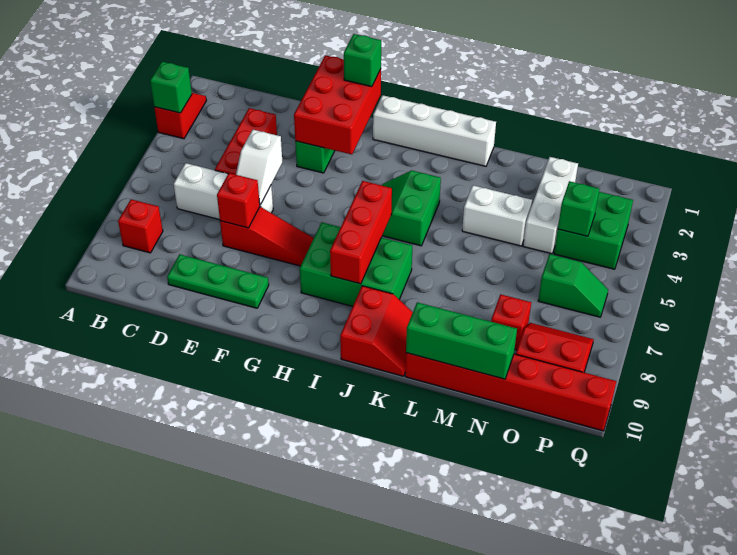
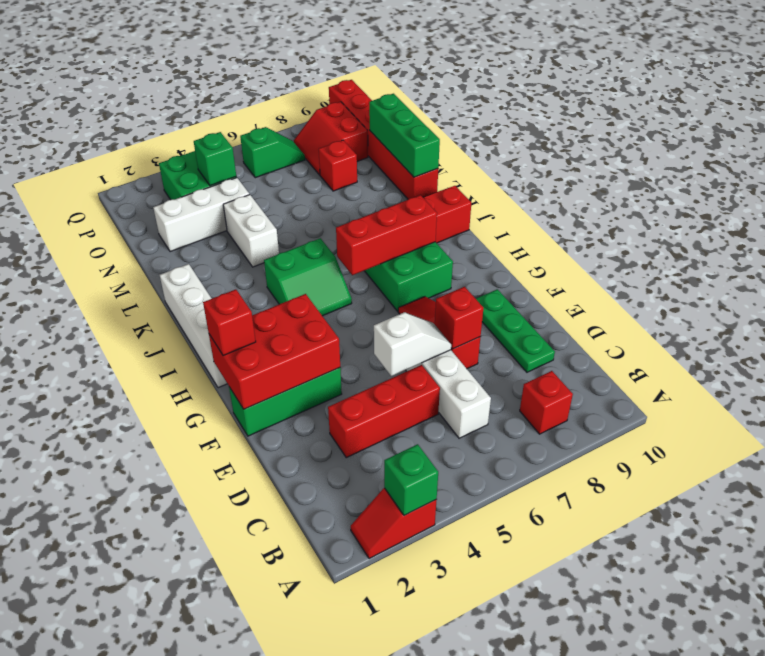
green brick G1 level 3 -> red brick G1 level 3
green slope O6:P6 level 1 top O -> green slope P6:P7 level 1 top 6

